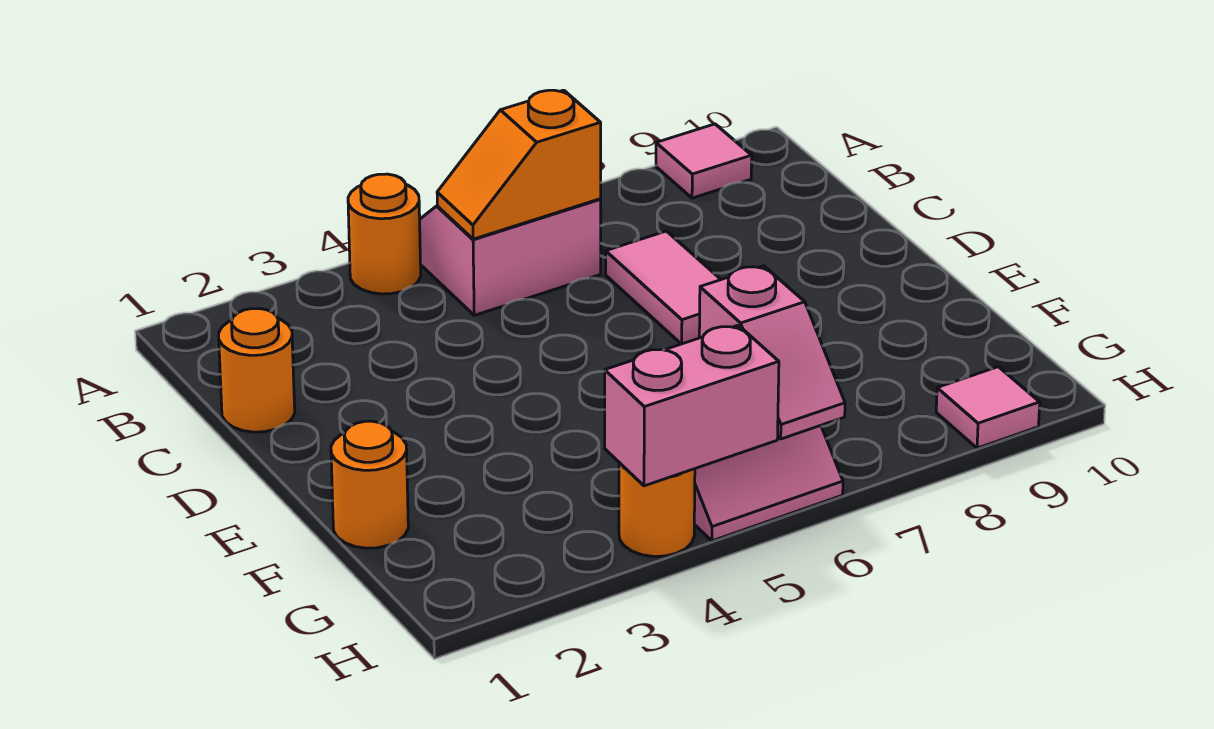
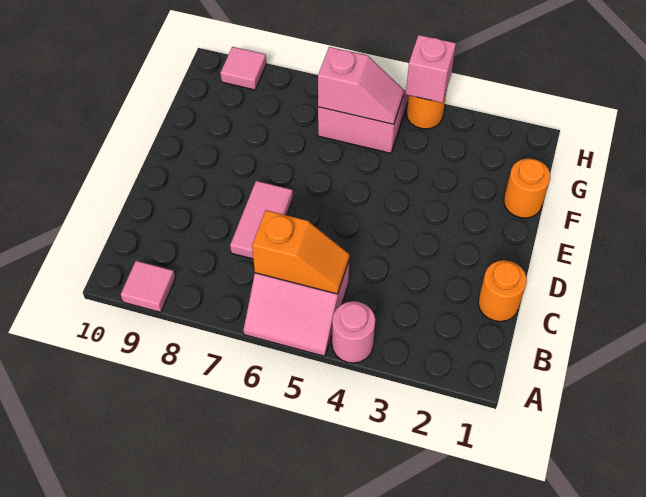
orange round brick A4 level 1 -> pink round brick A4 level 1
pink slope G6:H6 level 2 top G -> pink slope G5:G6 level 2 top 6
pink brick H4:H5 level 2 -> pink brick H4 level 2

